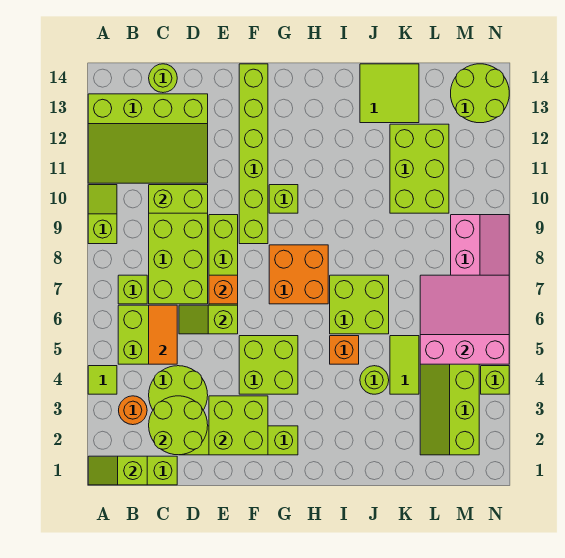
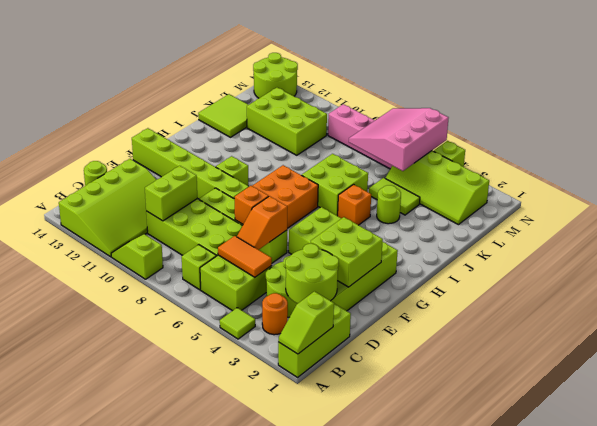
lime slope D6:E6 level 2 top E -> orange slope D6:E6 level 2 top E

